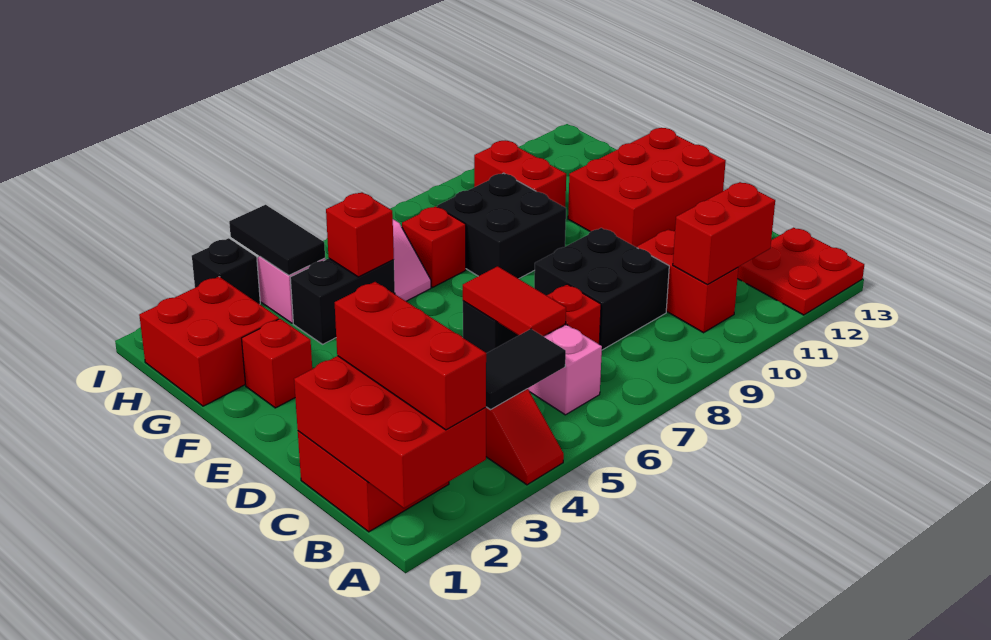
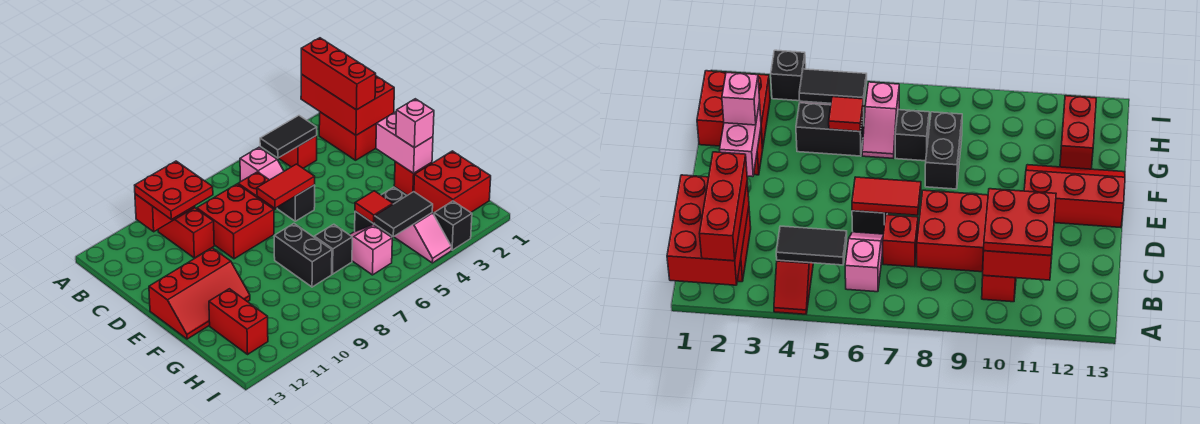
red plate A12:B13 level 1 -> red plate B10:C11 level 3
red tile C6:D6 level 2 -> red tile D6:D7 level 2
black brick C8:D9 level 1 -> red brick C8:D9 level 1
none -> pink brick E2:F2 level 2
red brick E11:F13 level 1 -> red slope E11:F13 level 1 top E
none -> pink brick F2 level 3
black brick F8:G9 level 1 -> black brick F8:G8 level 1
red brick G5 level 2 -> red tile G5 level 2
red brick G7 level 1 -> black brick G7 level 1
red brick G10:H10 level 1 -> red brick G12:H12 level 1
black tile H4:I4 level 2 -> black tile H4:H5 level 2

